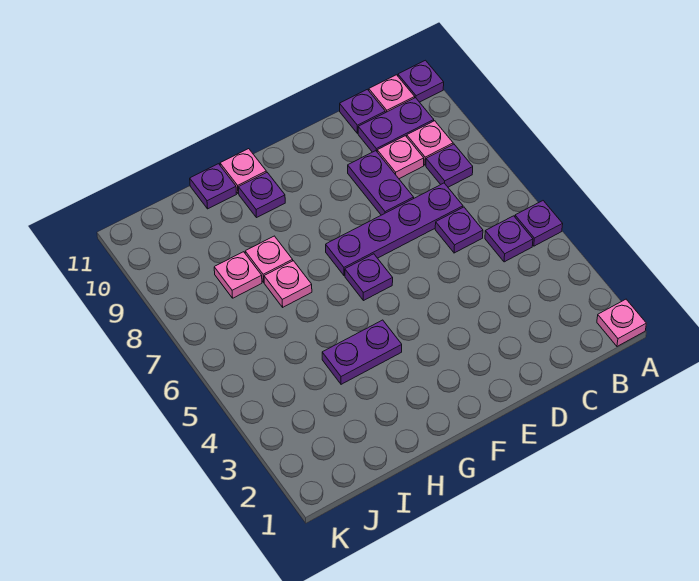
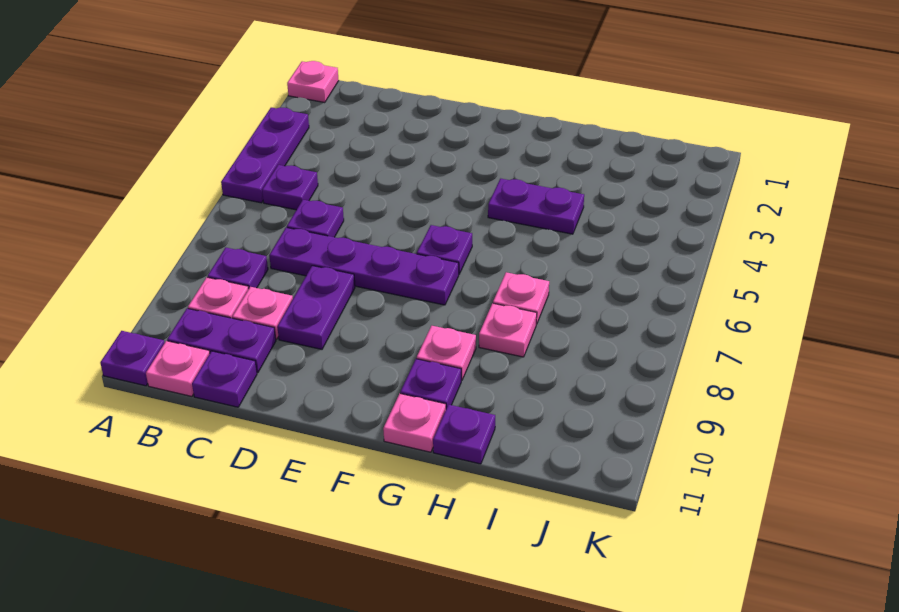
purple plate A5 level 1 -> purple plate A3:A5 level 1
pink plate I8 level 1 -> pink plate G9 level 1

